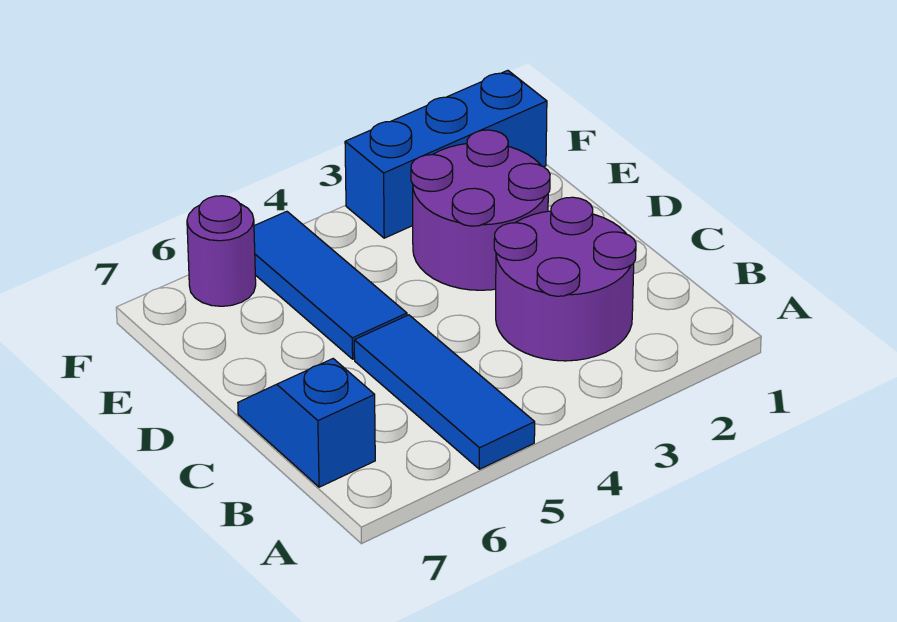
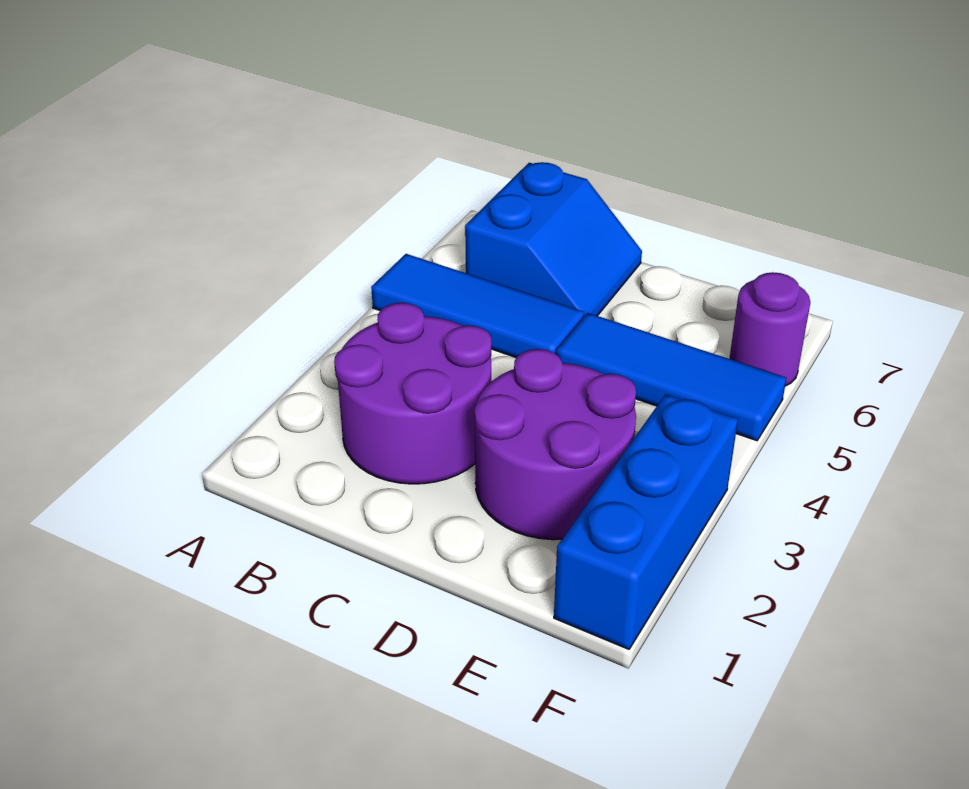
blue slope B7:C7 level 1 top B -> blue slope B6:C7 level 1 top B

